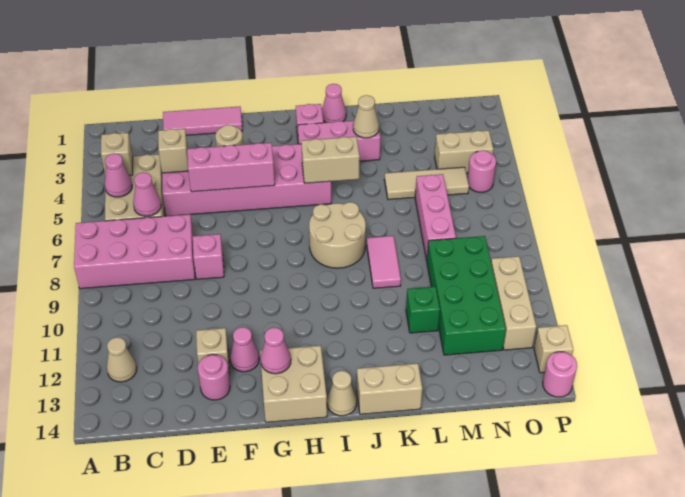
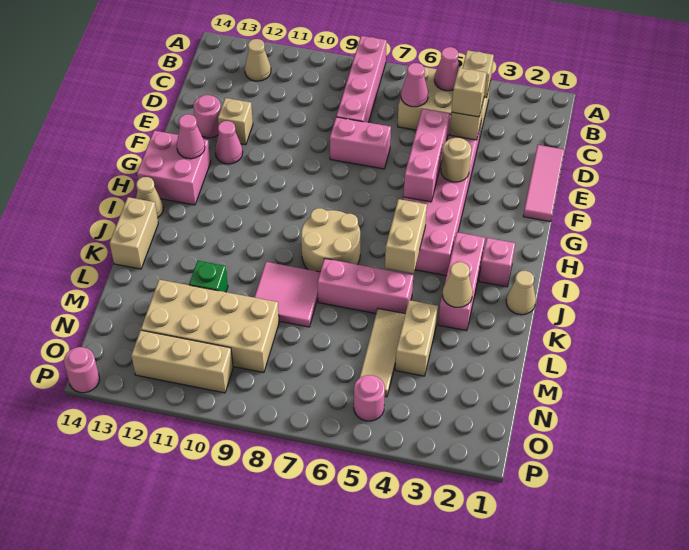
pink brick A7:D8 level 1 -> pink brick A8:D8 level 1
pink brick E8 level 1 -> pink brick E7:E8 level 1
tan brick G13:H14 level 1 -> pink brick G13:H14 level 1
pink cone J1 level 1 -> tan cone J1 level 1
pink tile K8:K9 level 1 -> pink tile K8:L9 level 1
pink brick M6:M8 level 1 -> pink brick K5:K7 level 1
green brick M9:N12 level 1 -> tan brick M9:N12 level 1
tan brick N4:O4 level 1 -> tan brick L4:M4 level 1
tan brick P13 level 1 -> tan brick D4 level 3

